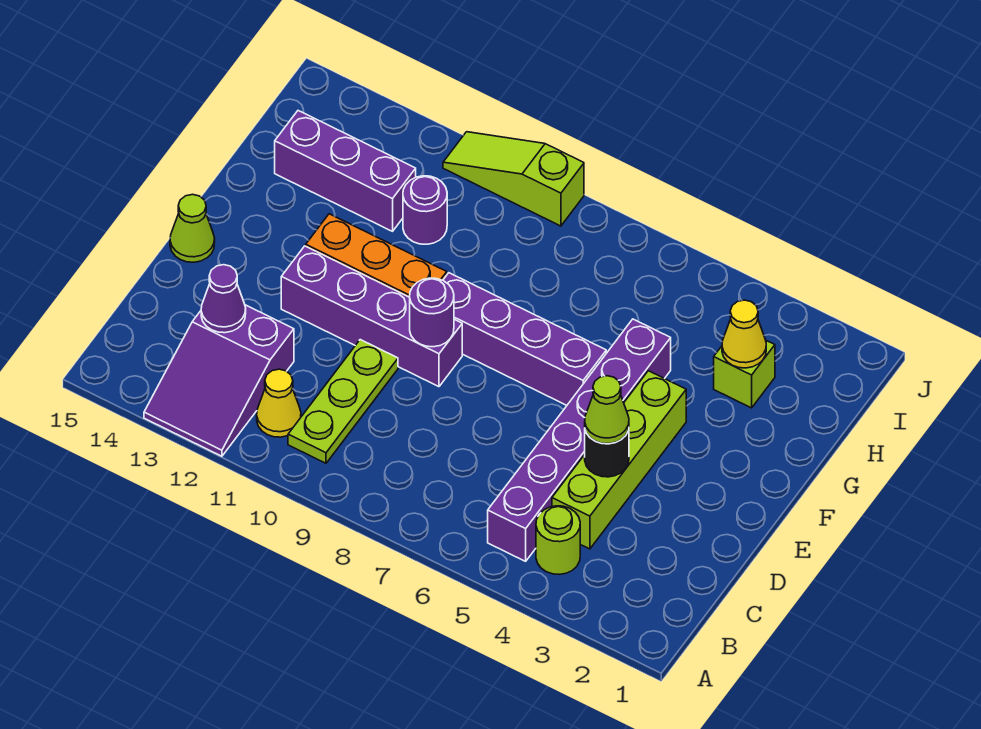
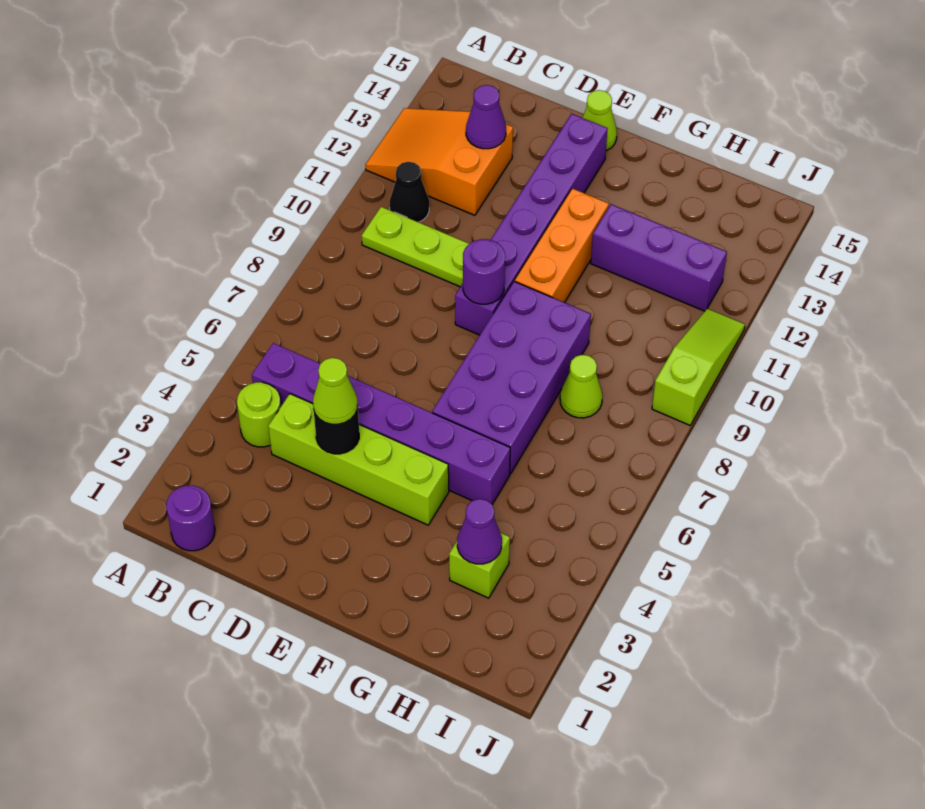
purple slope A12:C13 level 1 top C -> orange slope A12:C13 level 1 top C
yellow cone B11 level 1 -> black cone B11 level 1
purple brick E9:E12 level 1 -> purple brick E9:E14 level 1
purple brick F6:F9 level 1 -> purple brick F6:G9 level 1
yellow cone H3 level 2 -> purple cone H3 level 2
none -> lime cone H8 level 1
purple round brick H11 level 1 -> purple round brick B1 level 1
purple brick H12:H14 level 1 -> purple brick G12:I12 level 1

